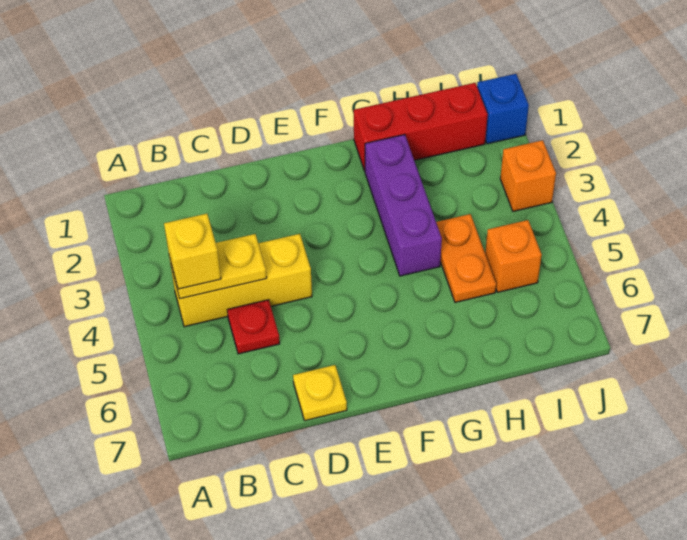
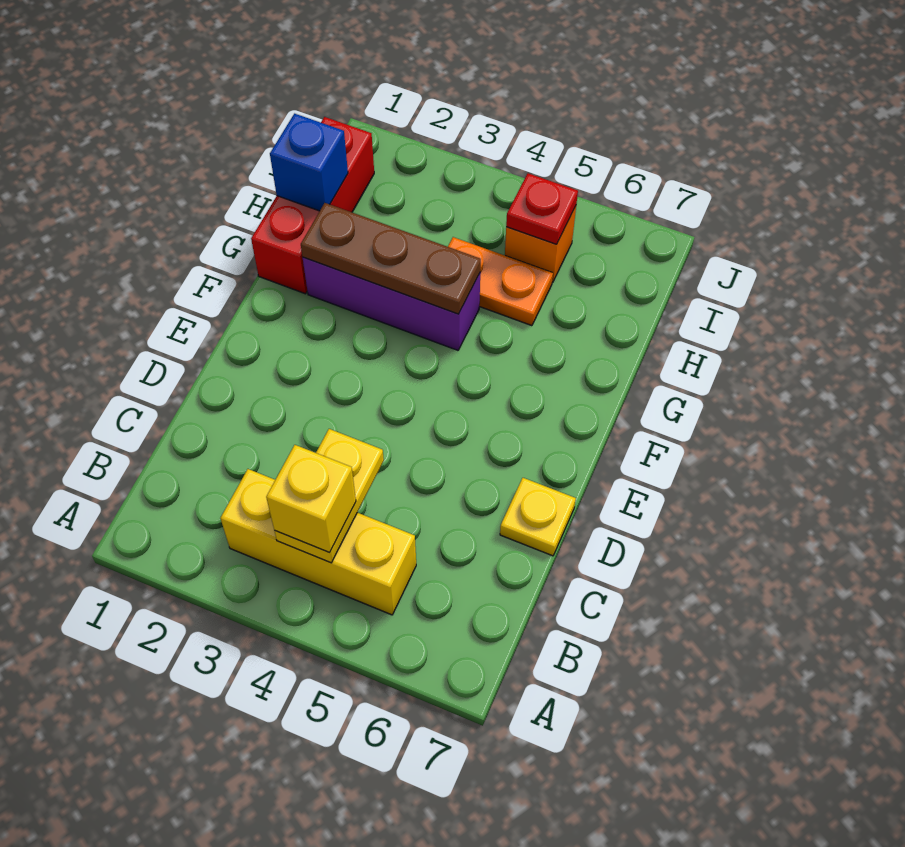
yellow brick B4:D4 level 1 -> yellow brick B3:B5 level 1
red plate C5 level 1 -> red plate I5 level 2
none -> brown plate G2:G4 level 2
blue brick J1 level 1 -> blue brick H1 level 2
orange brick J3 level 1 -> none

